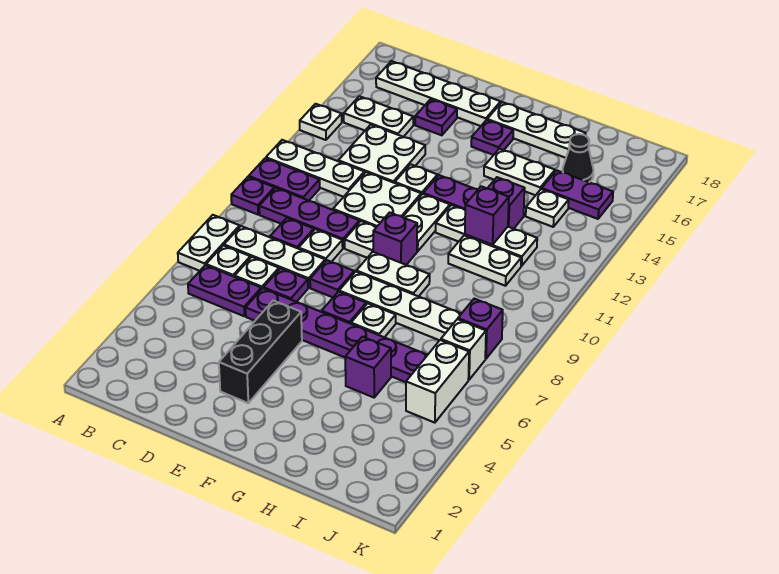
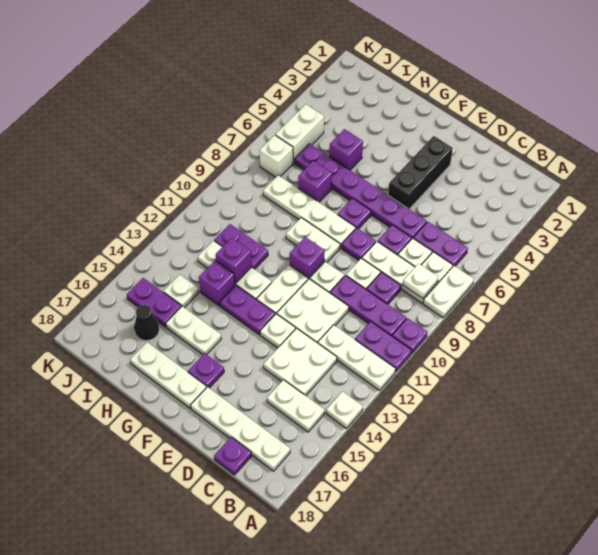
purple plate D16 level 1 -> purple plate C18 level 1
white plate G7 level 1 -> white plate B8 level 2
white plate H11:I11 level 1 -> purple plate H11:I11 level 1
purple brick J8 level 1 -> purple brick H7 level 1

